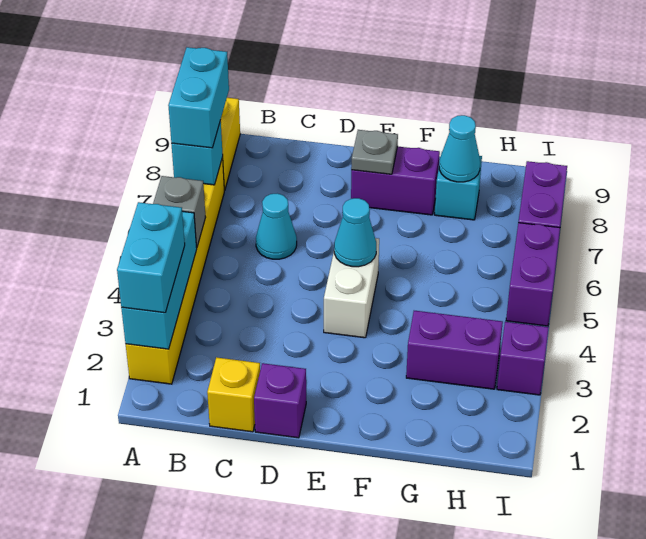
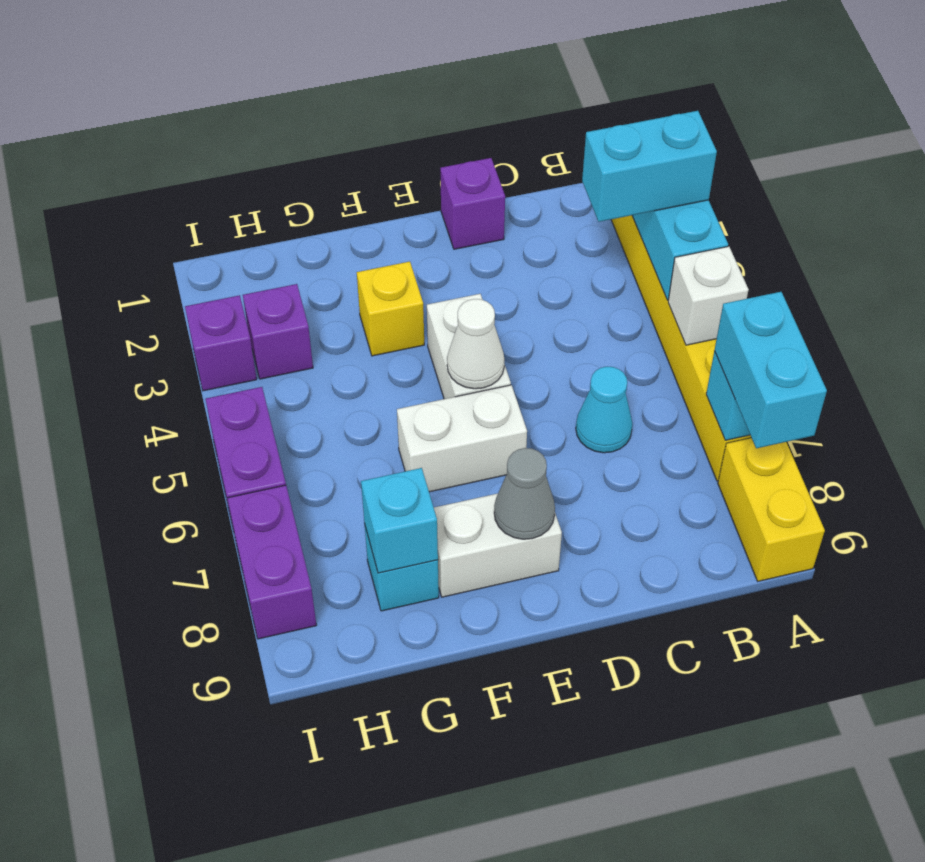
cyan brick A2:A3 level 3 -> cyan brick A3:B3 level 3
grey brick A5 level 2 -> white brick A5 level 2
yellow brick C1 level 1 -> yellow brick F3 level 1
cyan cone E5 level 2 -> white cone E5 level 2
none -> white brick E6:F6 level 1
purple brick E8:F8 level 1 -> white brick E8:F8 level 1
grey plate E8 level 2 -> grey cone E8 level 2
purple brick G3:H3 level 1 -> purple brick H3 level 1
cyan cone G8 level 2 -> cyan brick G8 level 2

